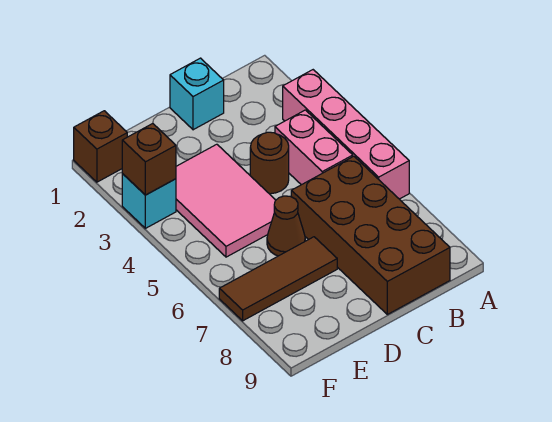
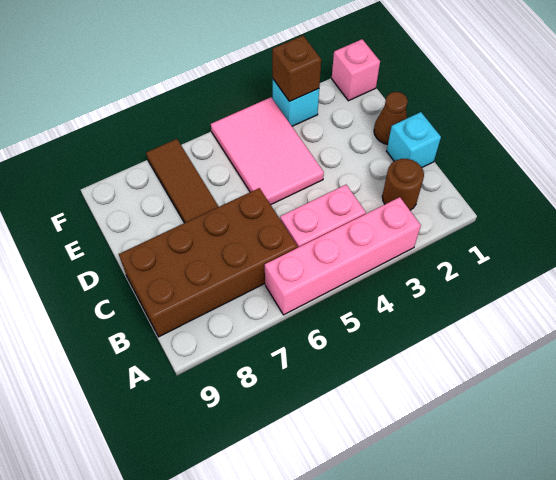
brown round brick C4 level 1 -> brown round brick B2 level 1
pink tile D3:E5 level 1 -> pink tile D4:F5 level 1
brown cone D6 level 1 -> brown cone D1 level 1
brown brick F1 level 1 -> pink brick F1 level 1

